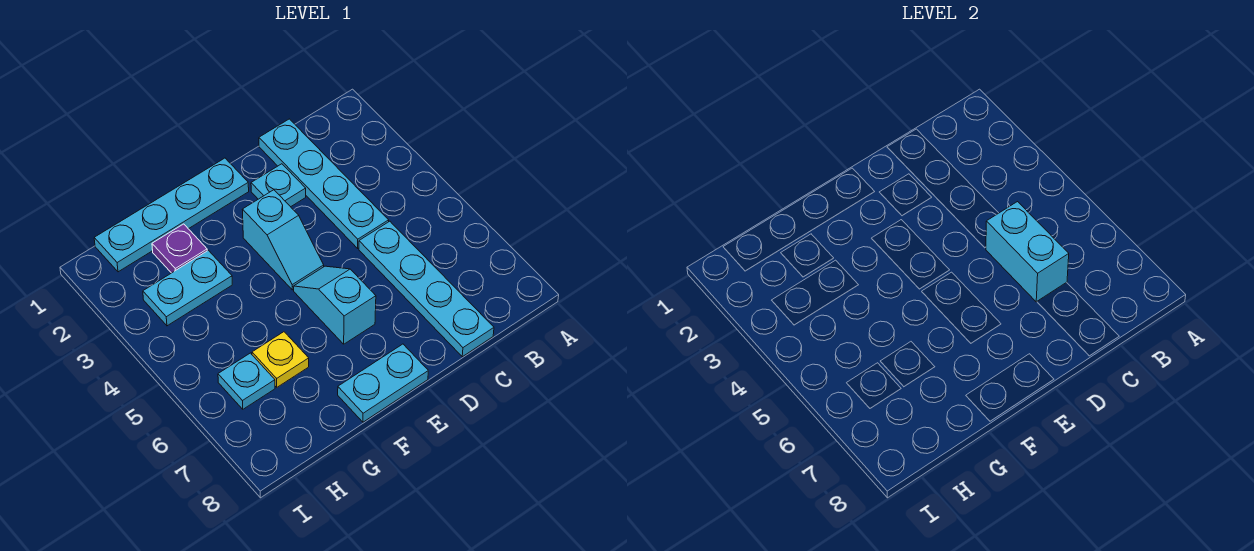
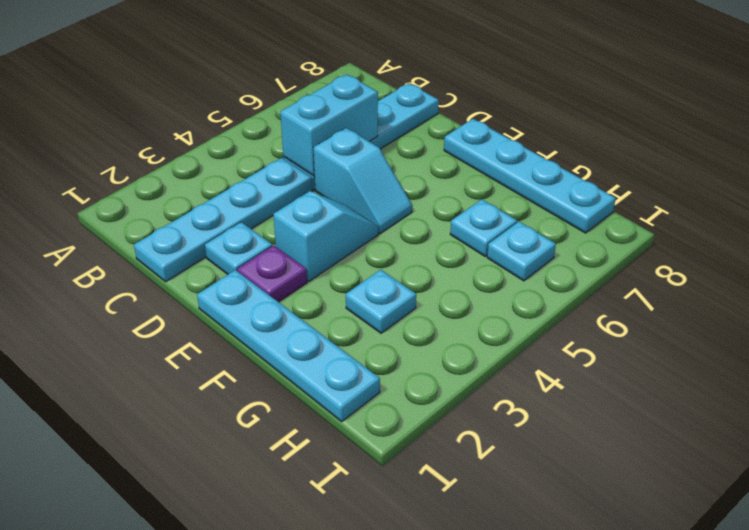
cyan slope E5:E6 level 1 top 6 -> cyan slope D5:E5 level 1 top D
cyan plate E8:F8 level 1 -> cyan plate E8:H8 level 1
purple plate G2 level 1 -> purple plate E2 level 1
cyan plate G3:H3 level 1 -> cyan plate G3 level 1
yellow plate G6 level 1 -> cyan plate G6 level 1

